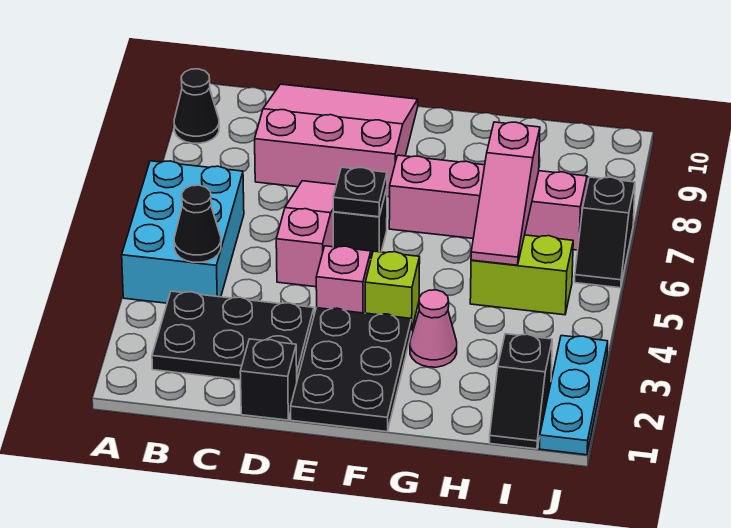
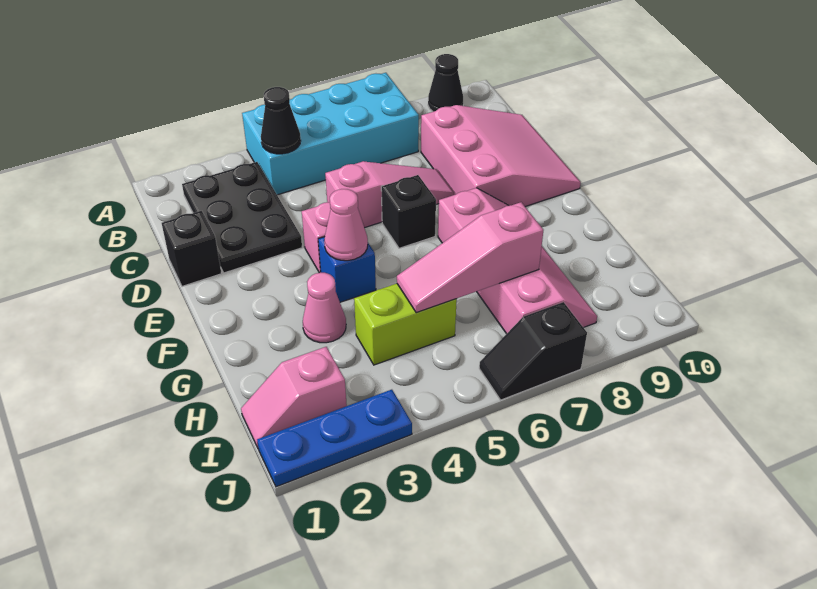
cyan brick A4:B6 level 1 -> cyan brick A4:B7 level 1
black plate E1:F3 level 1 -> none
black plate E6 level 2 -> none
lime brick F4 level 1 -> blue brick F4 level 1
none -> pink cone F4 level 2
lime brick H5:I5 level 1 -> lime brick H4:H5 level 1
black slope I1:I2 level 1 top 2 -> pink slope I1:I2 level 1 top 2
cyan plate J1:J3 level 1 -> blue plate J1:J3 level 1

